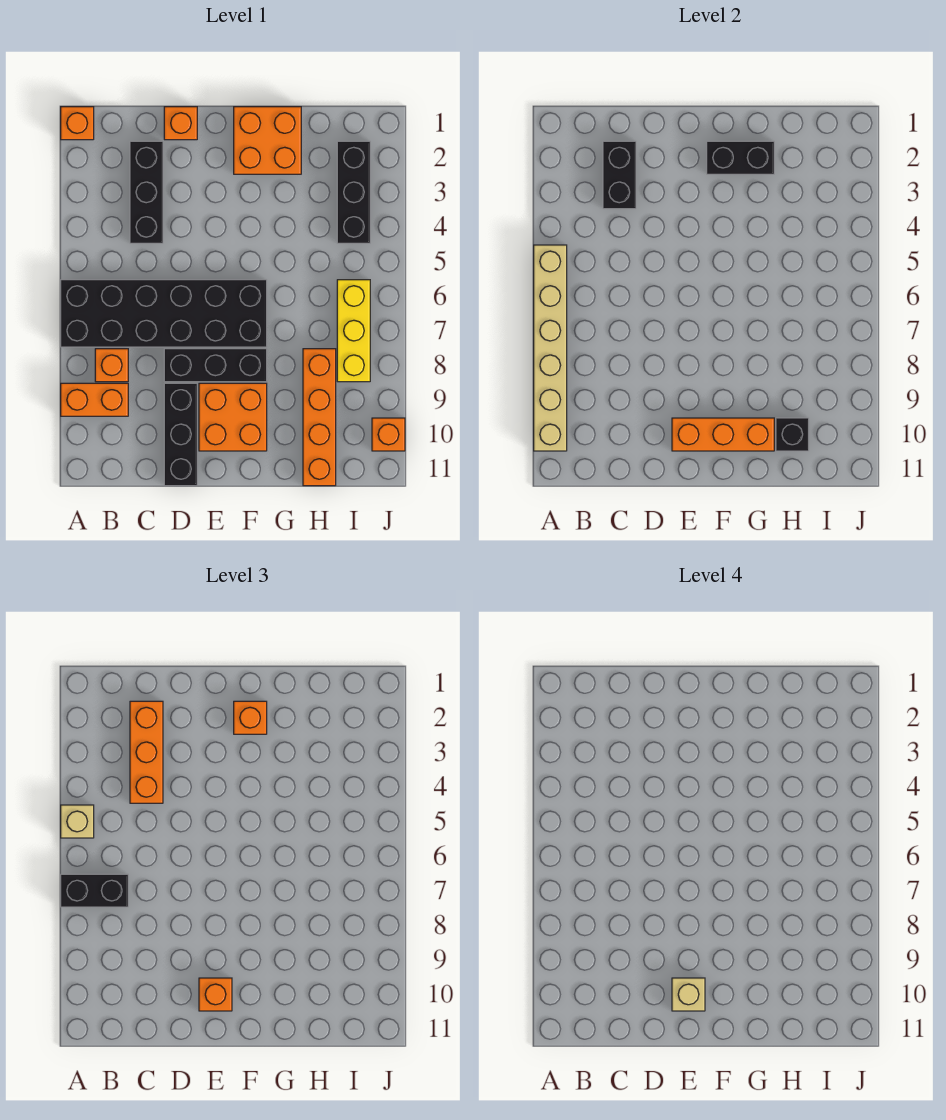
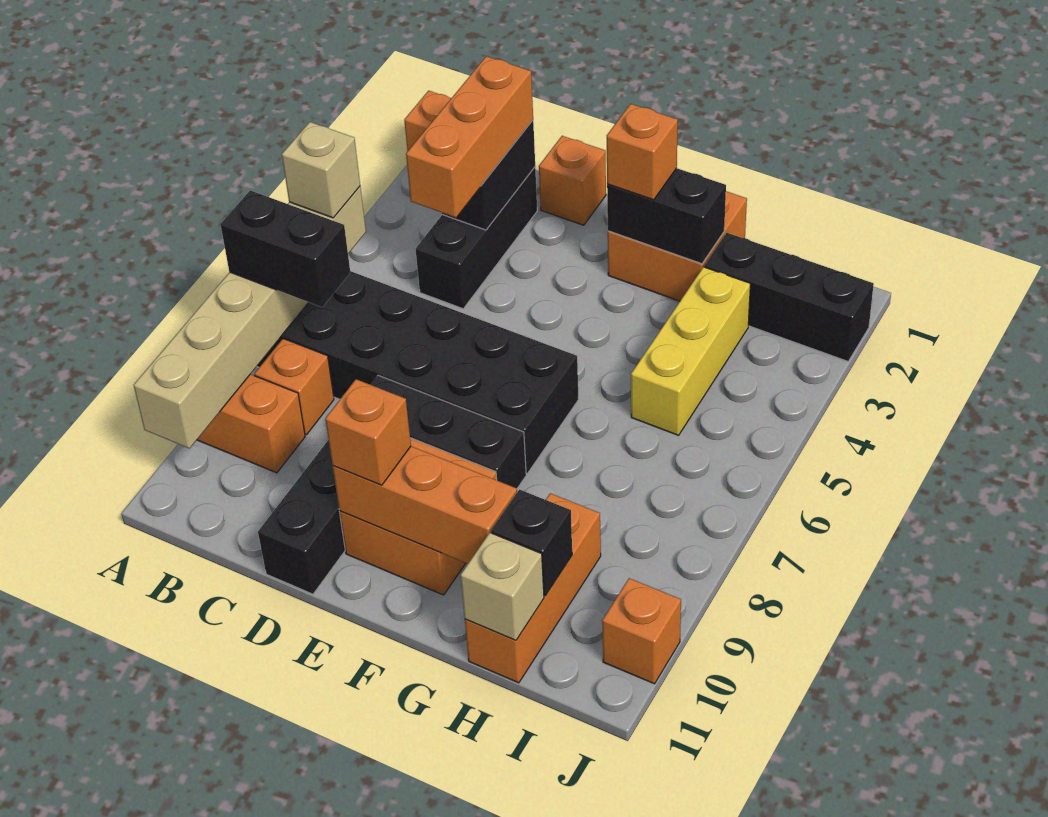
tan brick E10 level 4 -> tan brick H11 level 2
orange brick H8:H11 level 1 -> orange brick H9:H11 level 1
black brick I2:I4 level 1 -> black brick H2:J2 level 1
yellow brick I6:I8 level 1 -> yellow brick H3:H5 level 1

